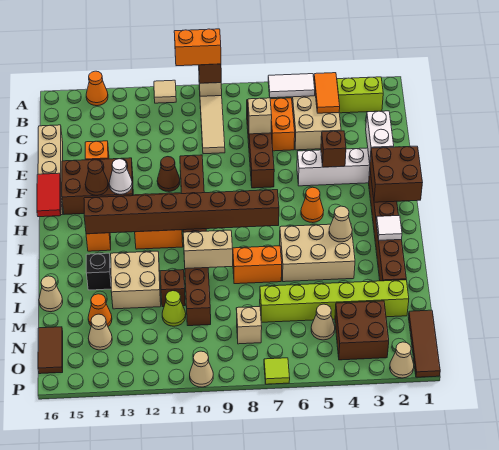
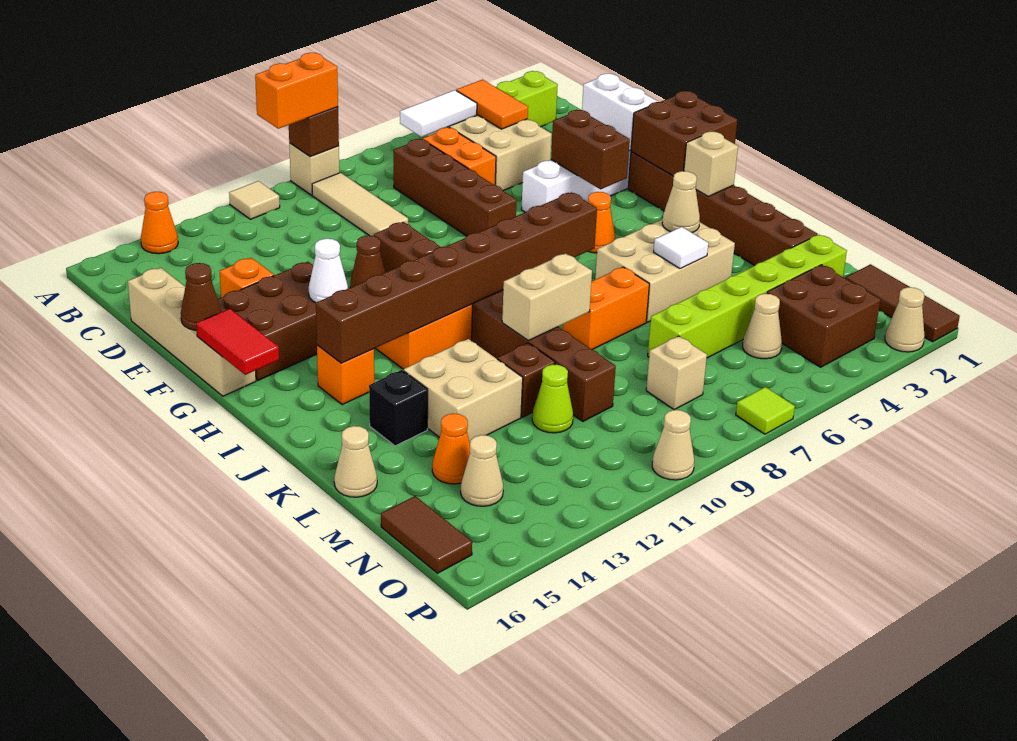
tan brick D7 level 2 -> tan brick I2 level 2
brown brick F4 level 2 -> brown brick F4:G4 level 2
brown cone G14 level 2 -> brown cone F16 level 2
white tile J2 level 2 -> white tile K5 level 2

